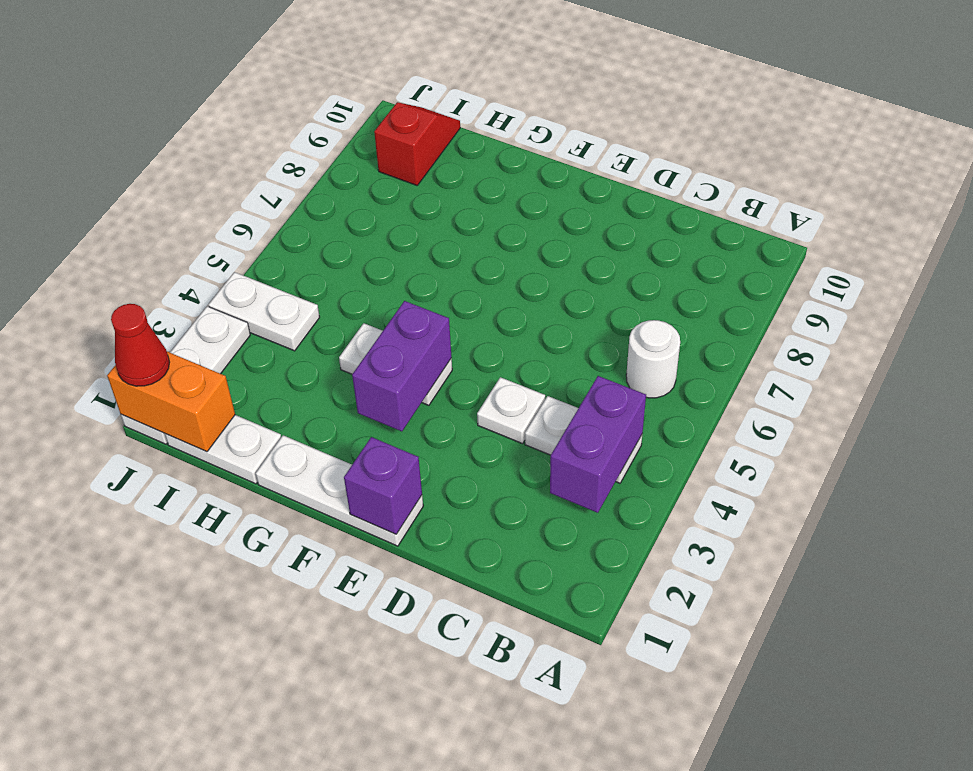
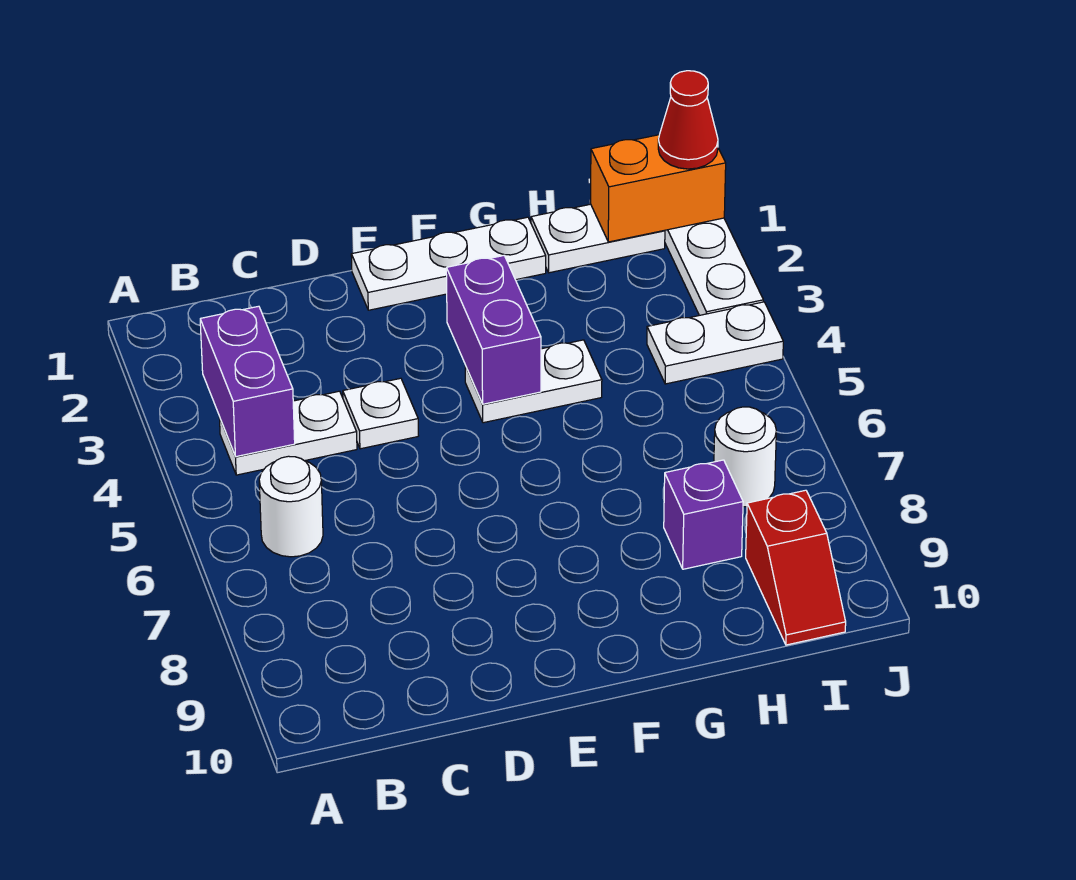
purple brick E1 level 2 -> purple brick H8 level 1
none -> white round brick I7 level 1

